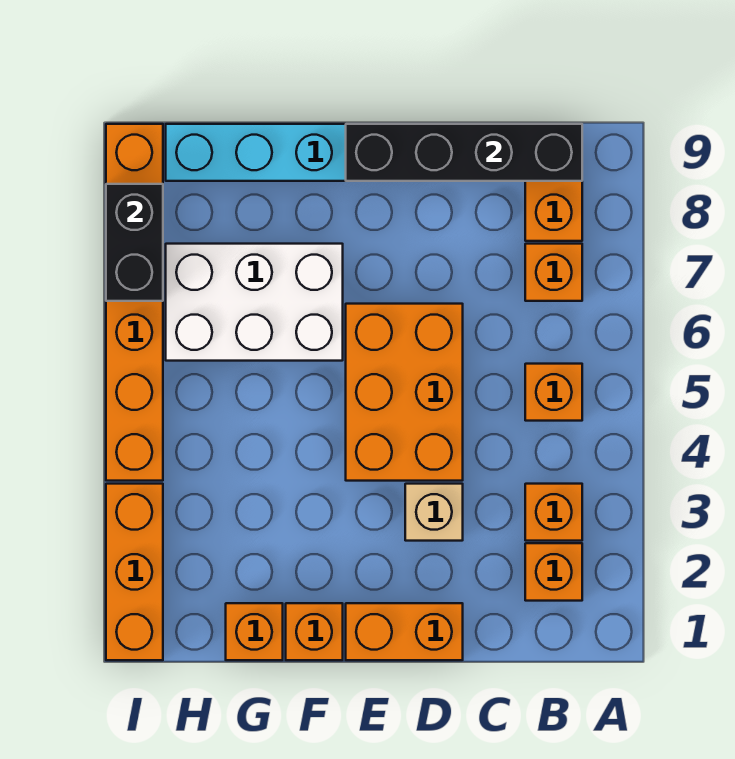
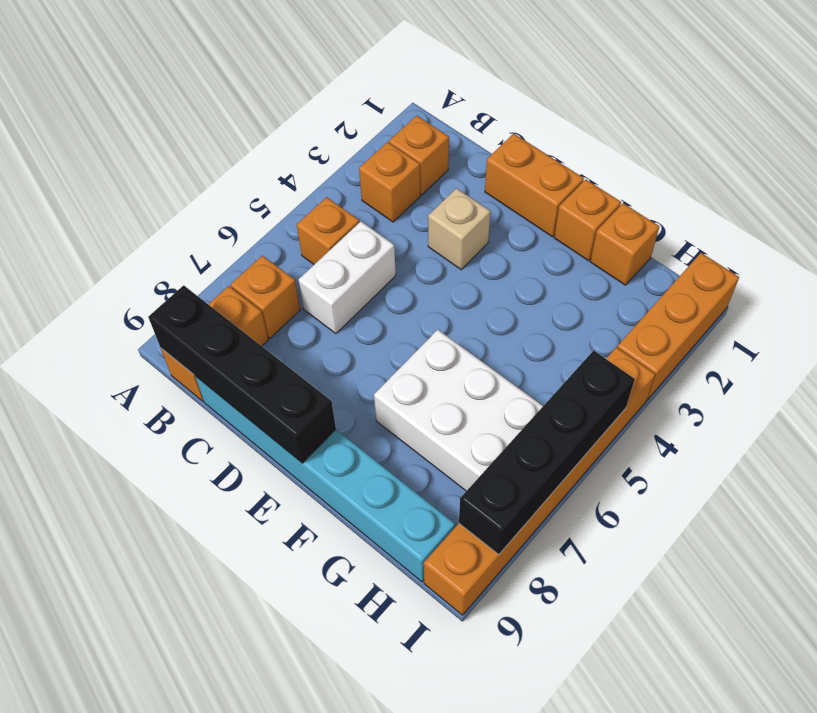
none -> white brick C5:C6 level 1
orange brick D4:E6 level 1 -> none
black brick I7:I8 level 2 -> black brick I5:I8 level 2

